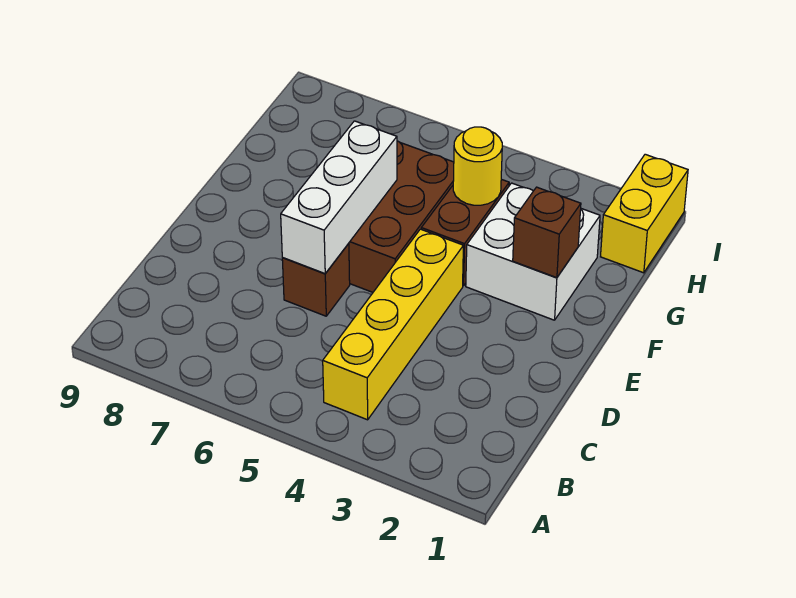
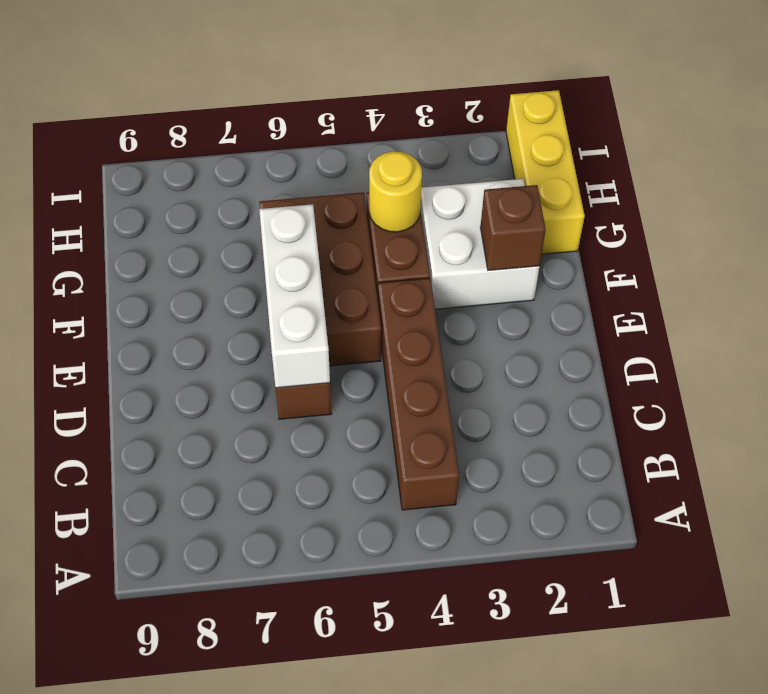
yellow brick B4:E4 level 1 -> brown brick B4:E4 level 1
yellow brick H1:I1 level 1 -> yellow brick G1:I1 level 1

